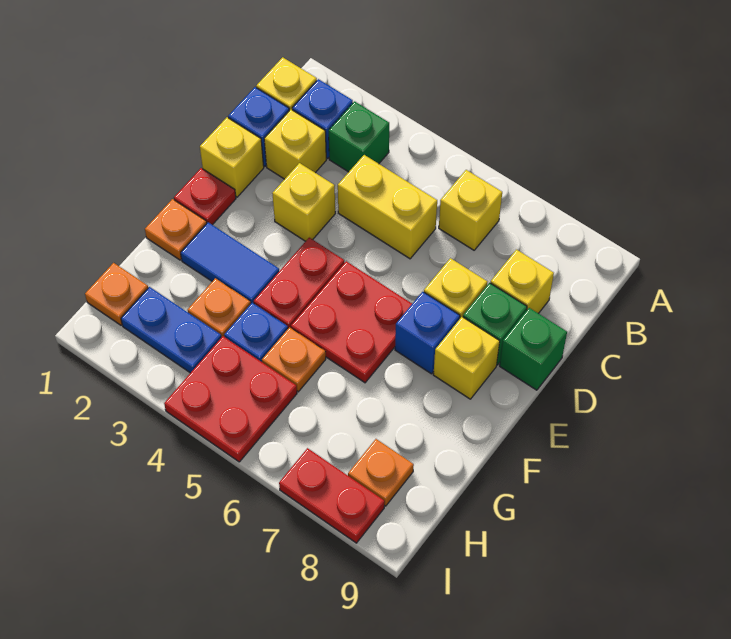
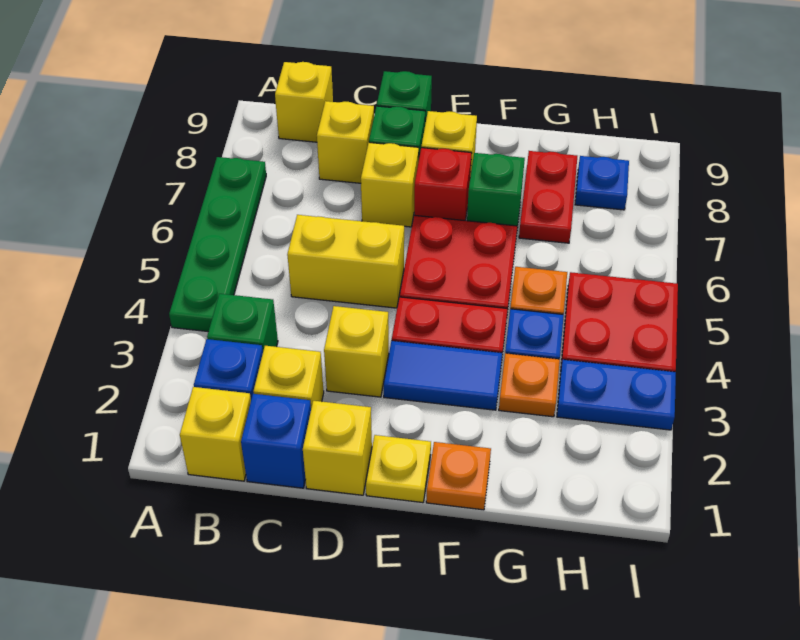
none -> green plate A4:A7 level 1
yellow brick B6 level 1 -> yellow brick B9 level 1
yellow brick C4:C5 level 1 -> yellow brick C5:D5 level 1
red plate E1 level 1 -> yellow plate E1 level 1
blue brick E7 level 1 -> red brick E7 level 1
blue tile F2:F3 level 1 -> blue tile E3:F3 level 1
none -> green brick F7 level 1
orange plate H1 level 1 -> none
blue plate H2:H3 level 1 -> blue plate H3:I3 level 1
orange plate H8 level 1 -> blue plate H8 level 1
red plate I7:I8 level 1 -> red plate G7:G8 level 1

